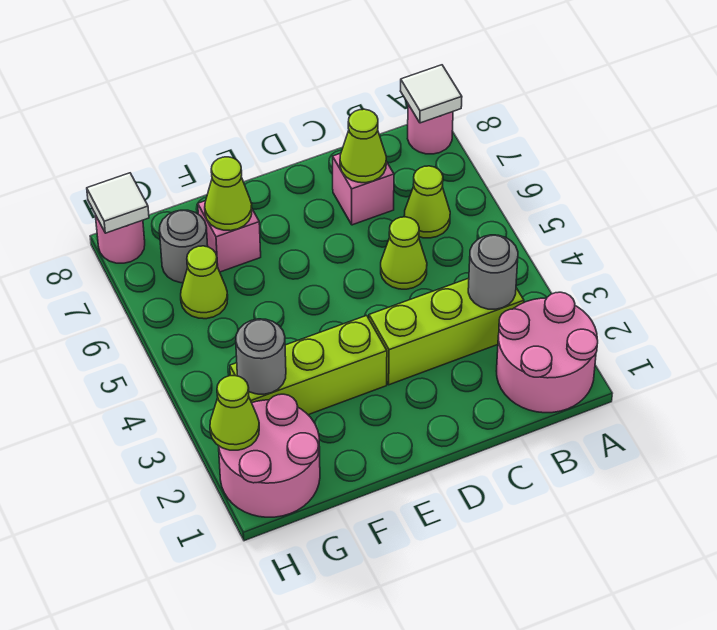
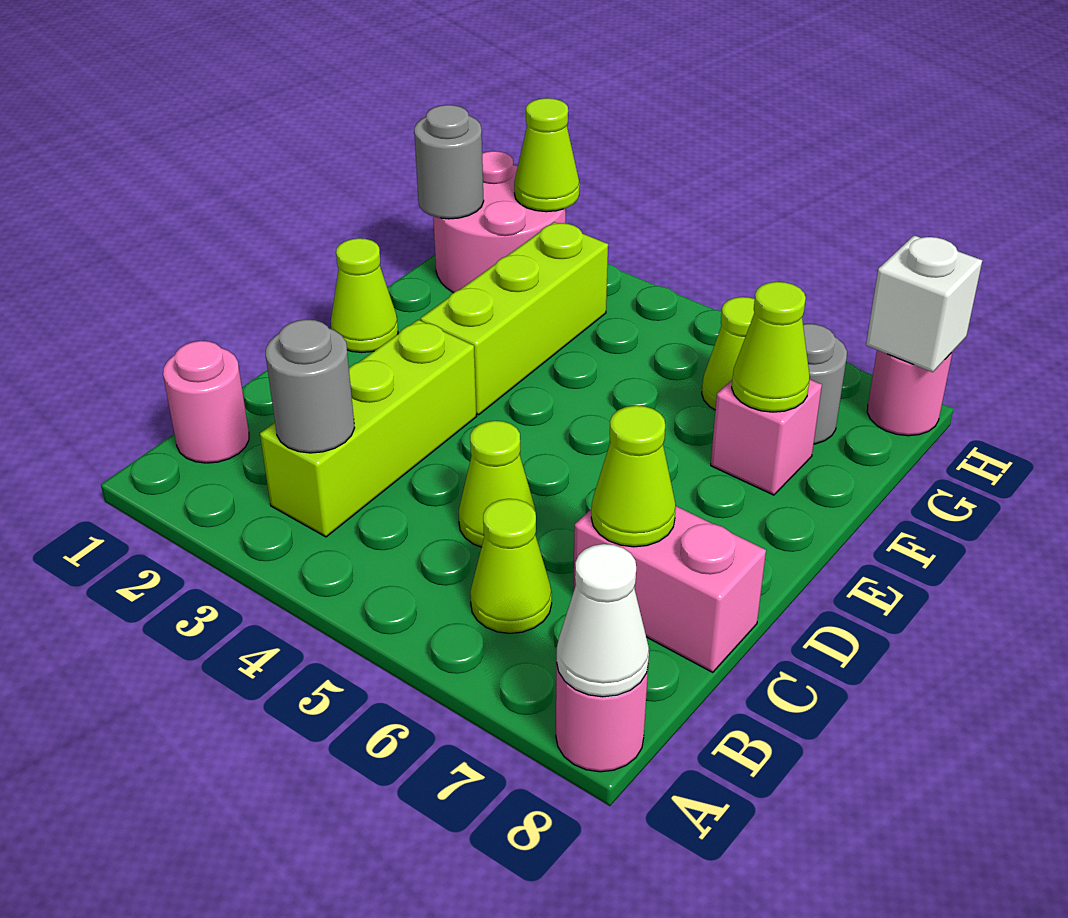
pink round brick A1:B2 level 1 -> pink round brick B1 level 1
white tile A8 level 2 -> white cone A8 level 2
pink brick C7 level 1 -> pink brick C7:C8 level 1
none -> lime cone E1 level 1
grey round brick G3 level 2 -> grey round brick G1 level 2
white tile H8 level 2 -> white brick H8 level 2

